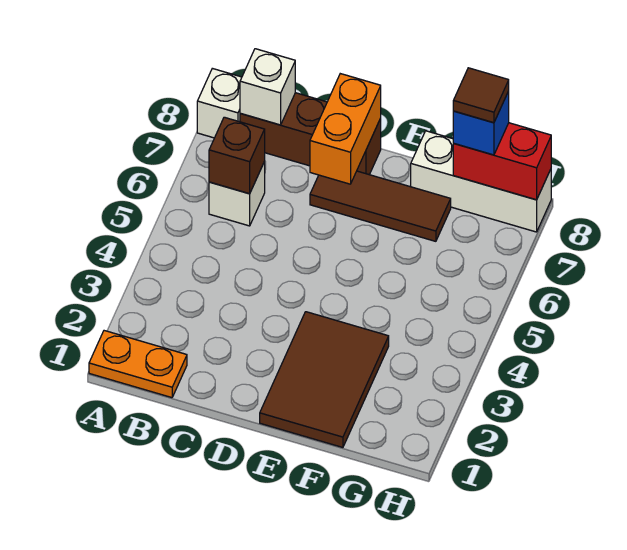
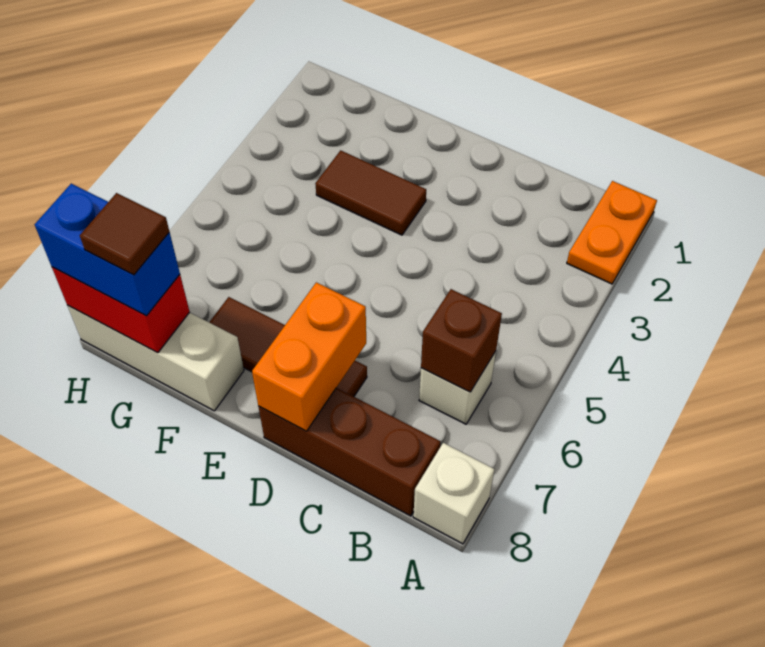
orange plate A1:B1 level 1 -> orange plate A1:A2 level 1
white brick B8 level 2 -> none
brown tile E1:F3 level 1 -> brown tile E3:F3 level 1
blue brick G8 level 3 -> blue brick G8:H8 level 3

